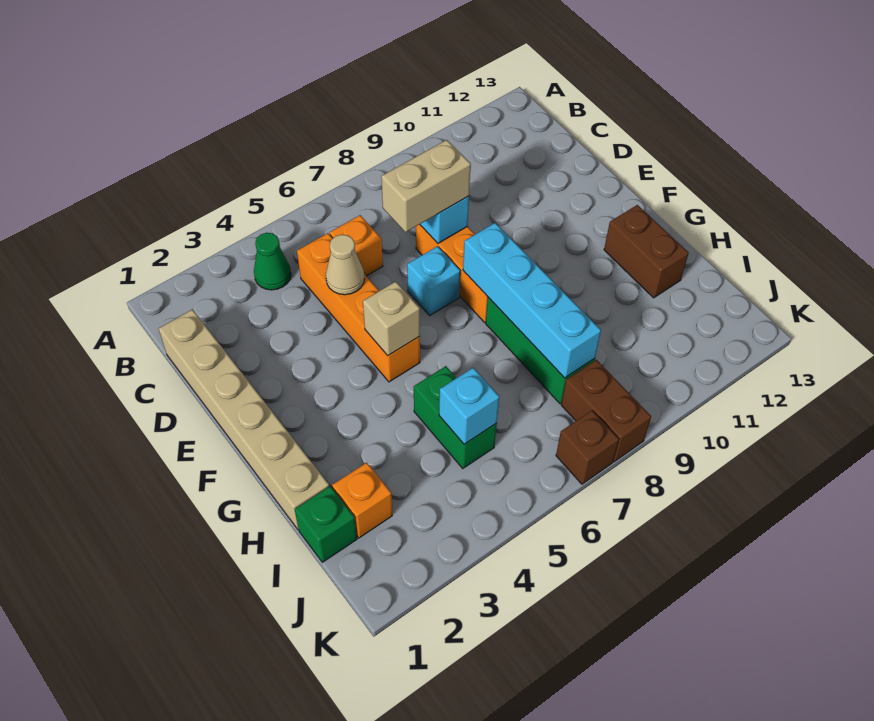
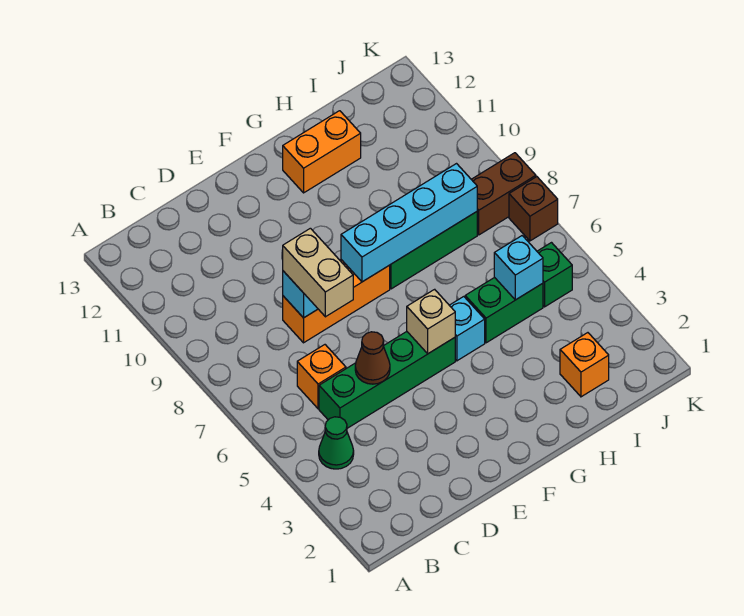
tan brick C1:H1 level 1 -> none
orange brick C5:F5 level 1 -> green brick C5:F5 level 1
tan cone D5 level 2 -> brown cone D5 level 2
cyan brick E7 level 1 -> cyan brick G5 level 1
brown brick G12:H12 level 1 -> orange brick G12:H12 level 1
green brick I1 level 1 -> green brick J5 level 1

